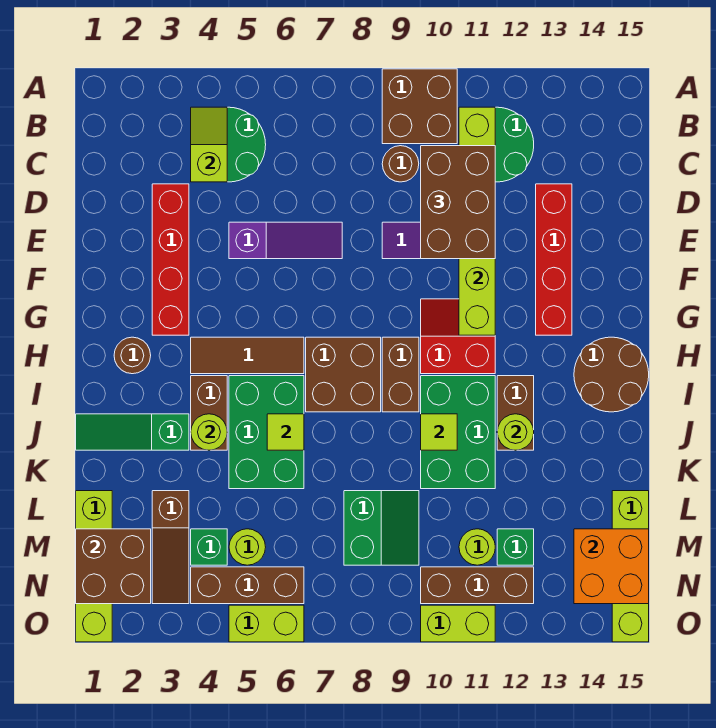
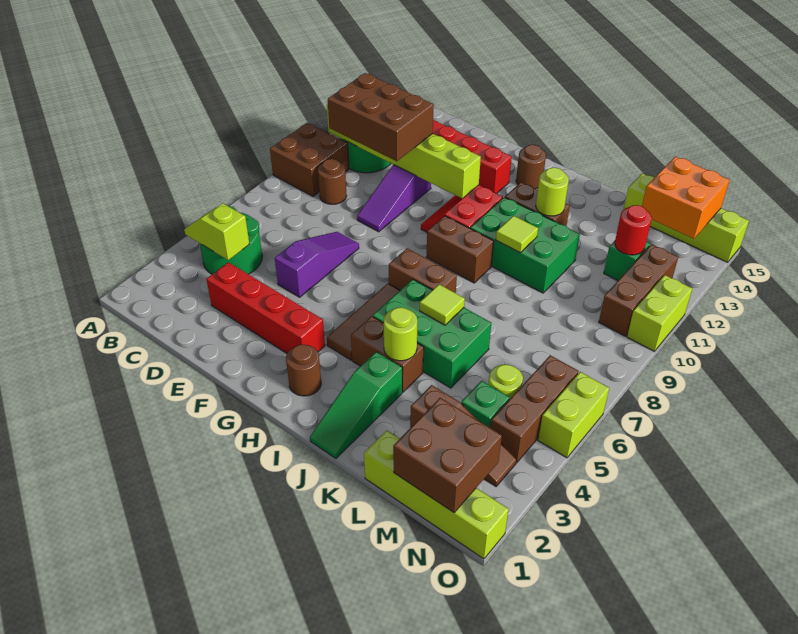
brown brick H7:I8 level 1 -> brown brick H7:I7 level 1
brown round brick H14:I15 level 1 -> brown round brick H14 level 1
green slope L8:M9 level 1 top 8 -> none
lime round brick M11 level 1 -> none
none -> red round brick M12 level 2

